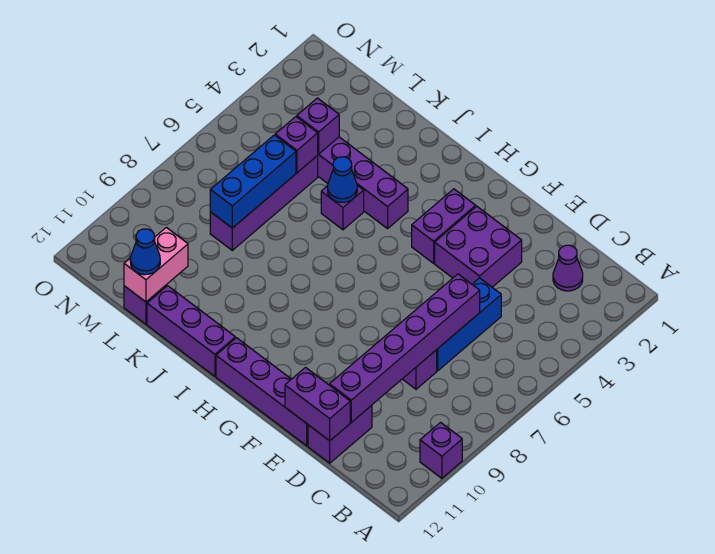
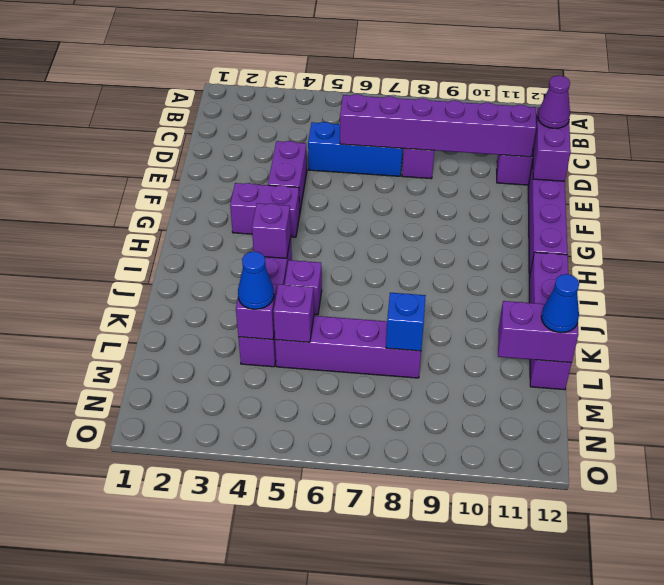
purple brick A10 level 1 -> purple brick I4 level 2
purple cone C2 level 1 -> purple cone D12 level 3
purple brick E3:F4 level 1 -> purple brick E4:F4 level 1
blue cone J5 level 2 -> blue cone L4 level 3
blue brick L6:L8 level 2 -> blue brick L8 level 2
pink brick L11:L12 level 2 -> purple brick L11:L12 level 2

